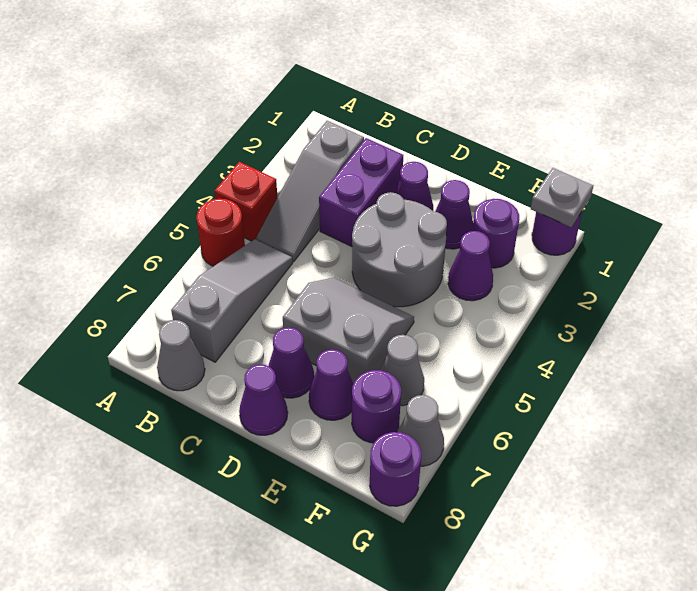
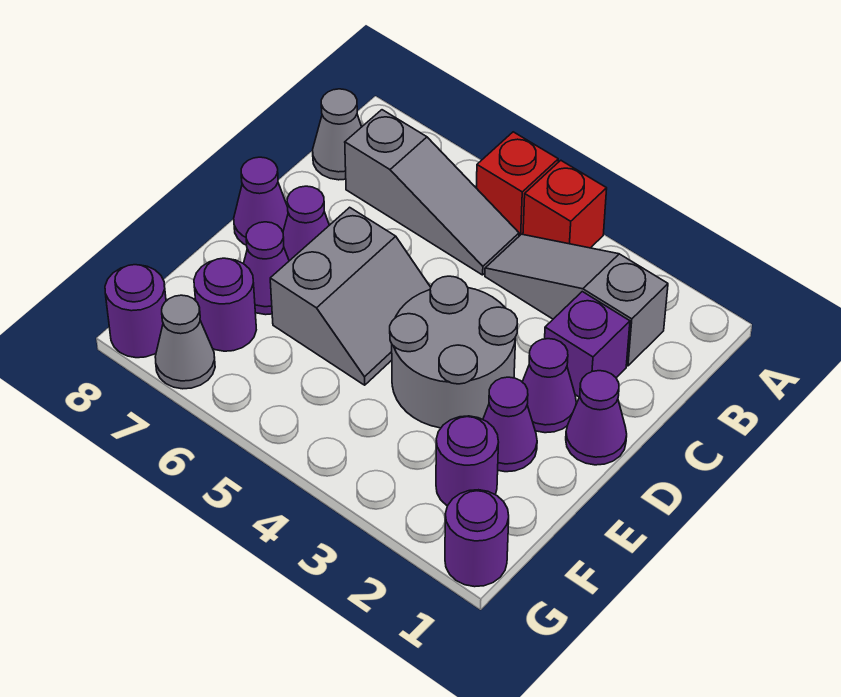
red round brick A5 level 1 -> red brick A5 level 1
purple brick C2:C3 level 1 -> purple brick C2 level 1
purple cone F3 level 1 -> purple cone D1 level 1
grey cone F6 level 1 -> none
grey plate G1 level 2 -> none

